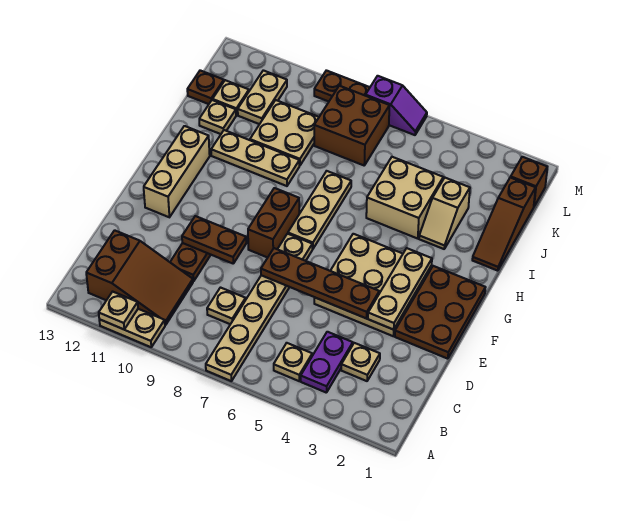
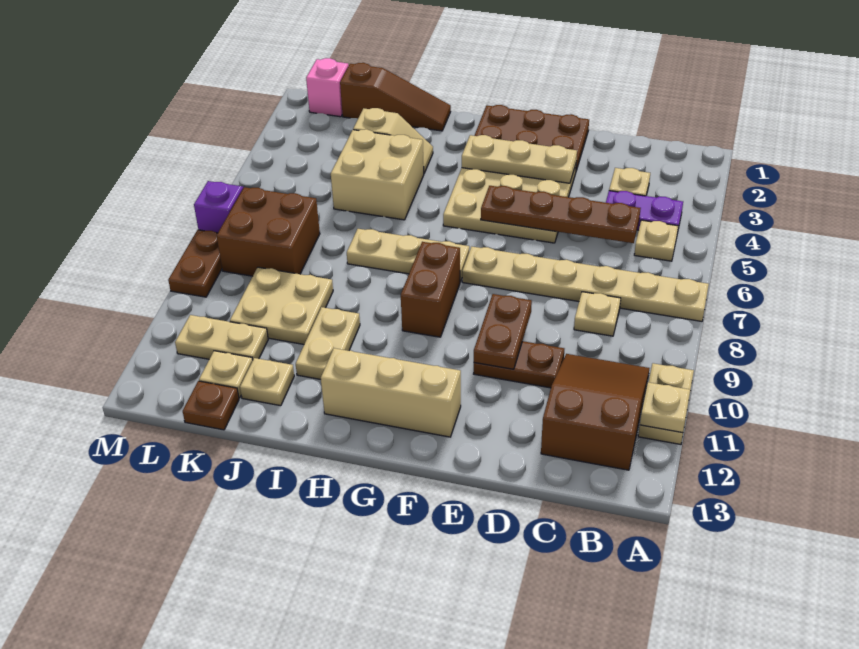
brown plate E4:E7 level 2 -> brown plate C5:F5 level 2
brown brick F8:G8 level 1 -> brown brick G8:G9 level 1
tan plate I9:I11 level 1 -> tan plate I10:I11 level 1
brown brick L1 level 1 -> pink brick L1 level 1

